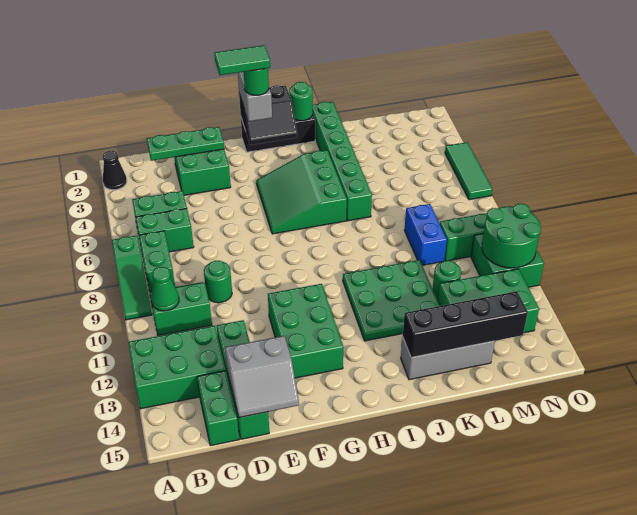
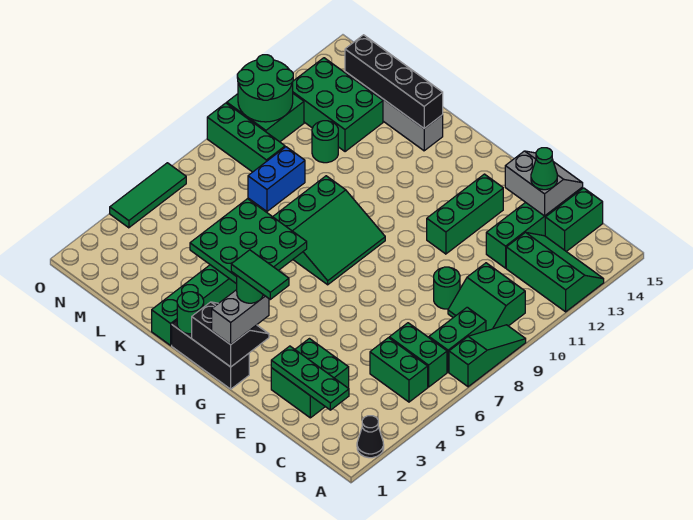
green brick A12:C13 level 1 -> green slope A12:C13 level 1 top 12
green cone B10 level 2 -> green cone D14 level 3
green brick F11:G13 level 1 -> green brick F11:F13 level 1
green slope G4:I6 level 1 top I -> green slope H7:J9 level 1 top J
green plate I10:K12 level 1 -> green plate I4:K6 level 2

